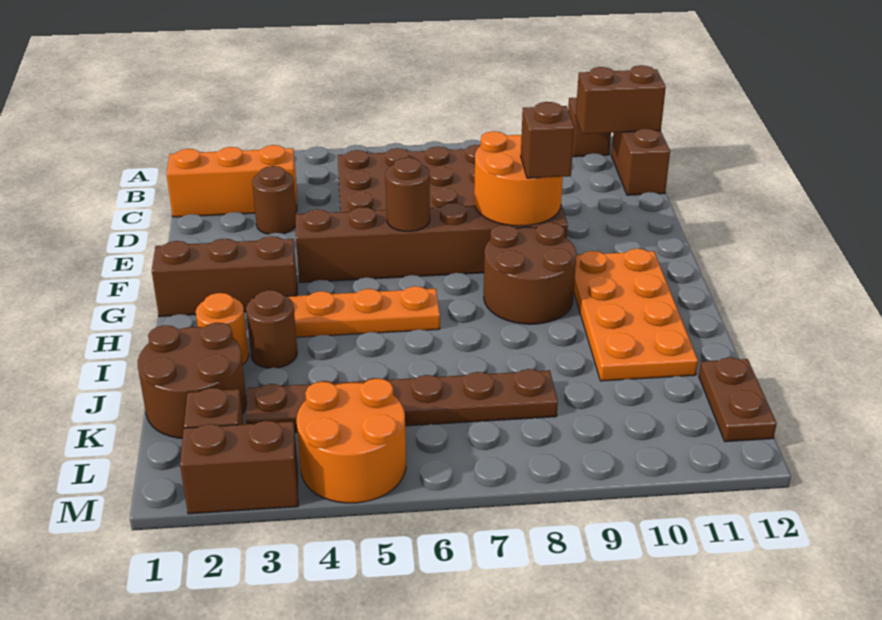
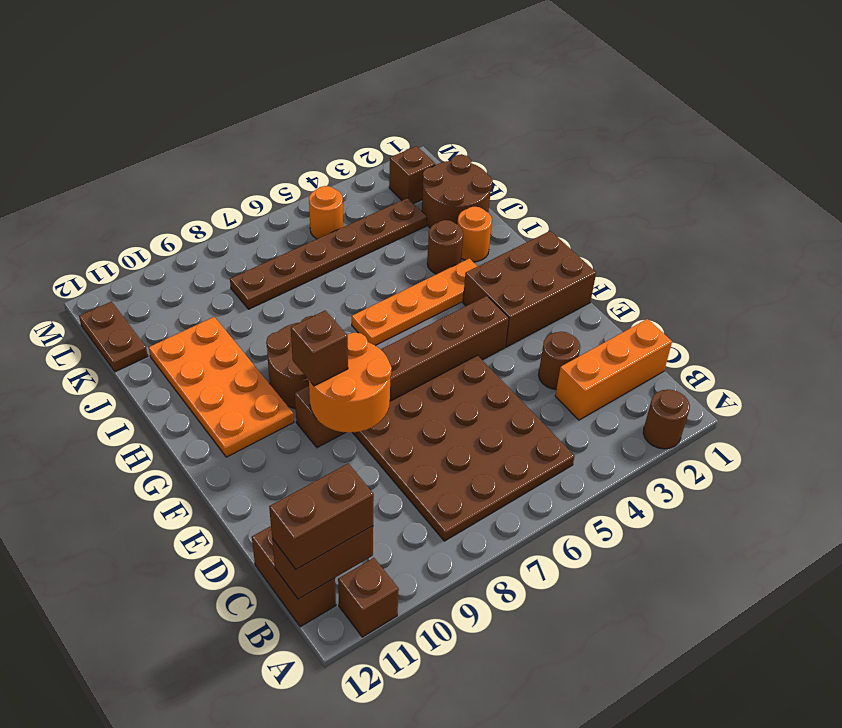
brown round brick F6 level 2 -> brown round brick A2 level 1
brown brick G1:G3 level 1 -> brown brick F1:G3 level 1
orange round brick L4:M5 level 1 -> orange round brick L5 level 1
brown brick M2:M3 level 1 -> brown brick B11:B12 level 3

